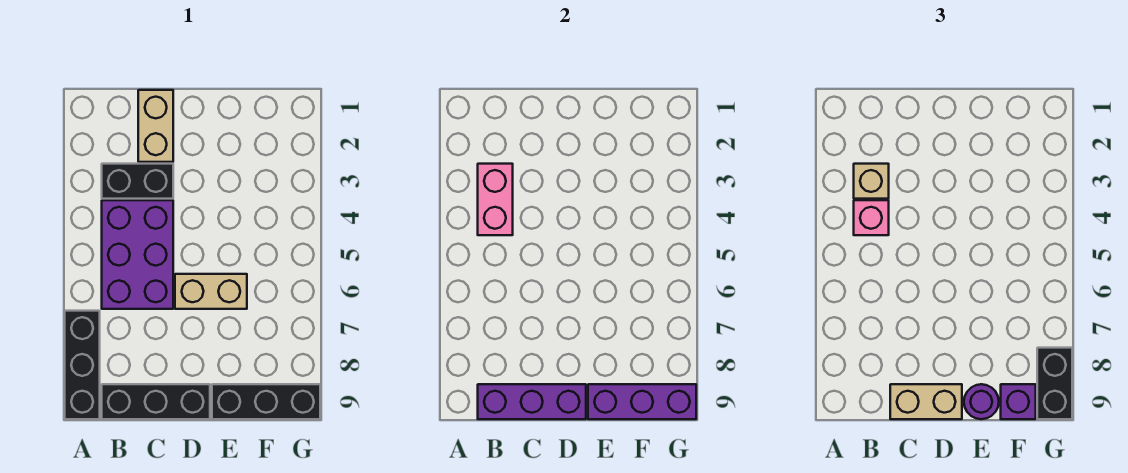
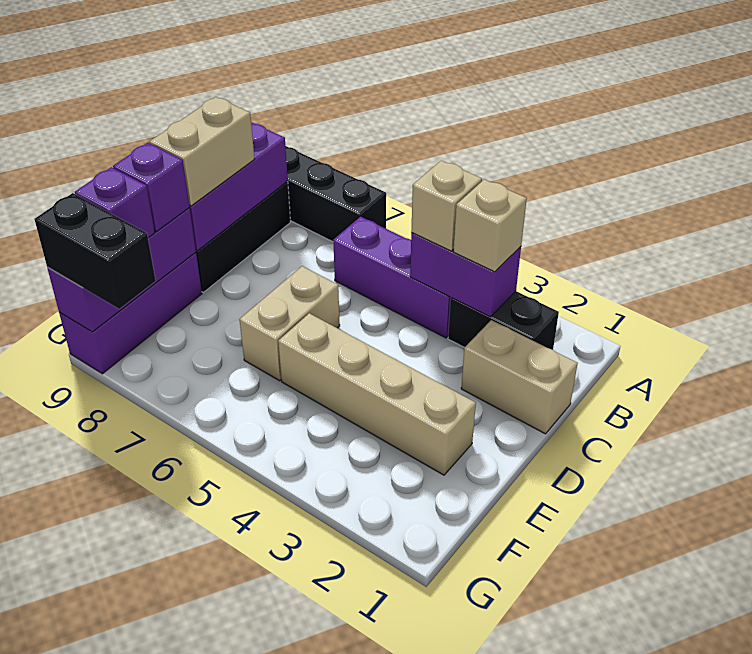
black brick B3:C3 level 1 -> black brick B2:B3 level 1
pink brick B3:B4 level 2 -> purple brick B3:B4 level 2
purple brick B4:C6 level 1 -> purple brick B4:B6 level 1
pink brick B4 level 3 -> tan brick B4 level 3
none -> tan brick E2:E5 level 1
black brick E9:G9 level 1 -> purple brick E9:G9 level 1
purple round brick E9 level 3 -> purple brick E9 level 3

